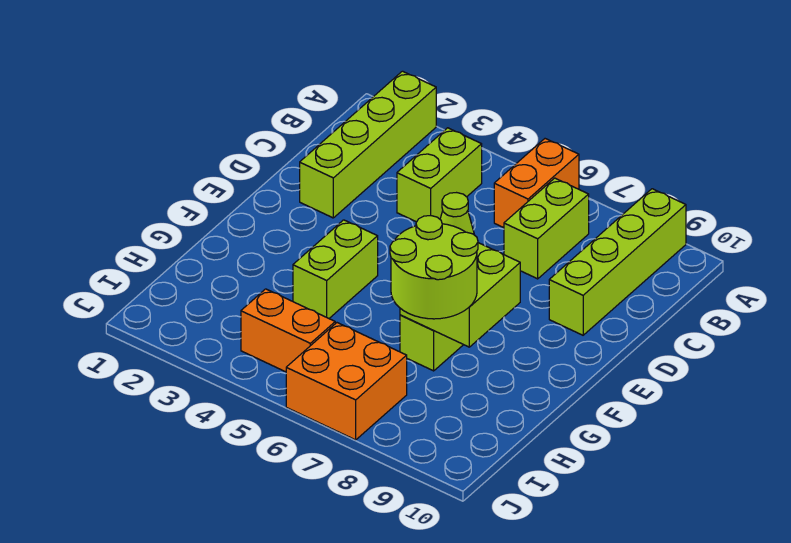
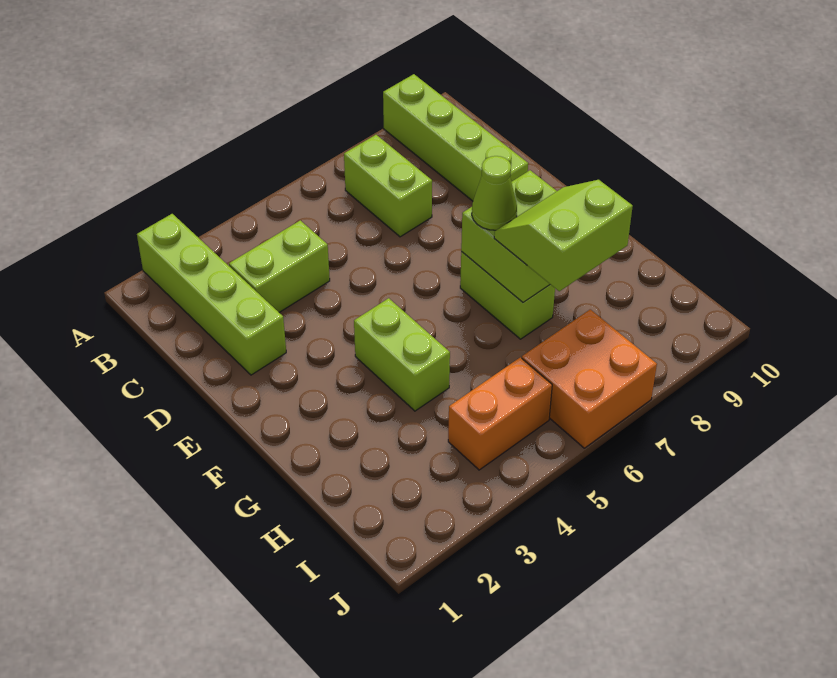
orange brick A6:B6 level 1 -> none
lime brick B4:C4 level 1 -> lime brick C3:C4 level 1
lime round brick G7:H8 level 3 -> lime slope G7:H8 level 3 top H

